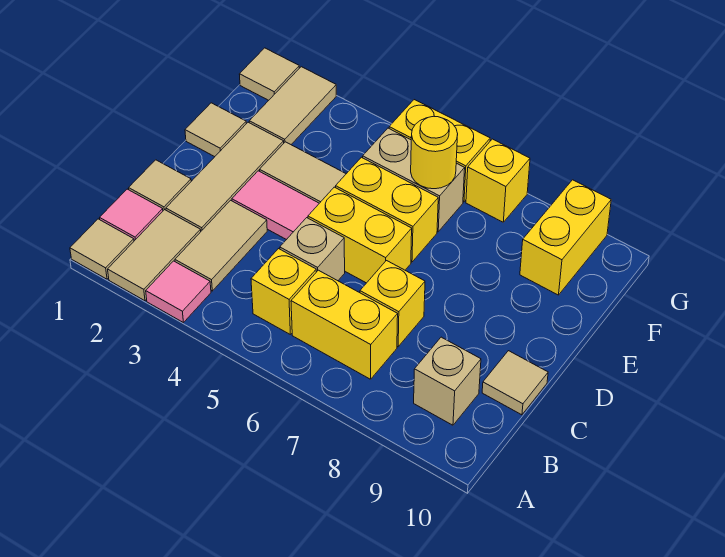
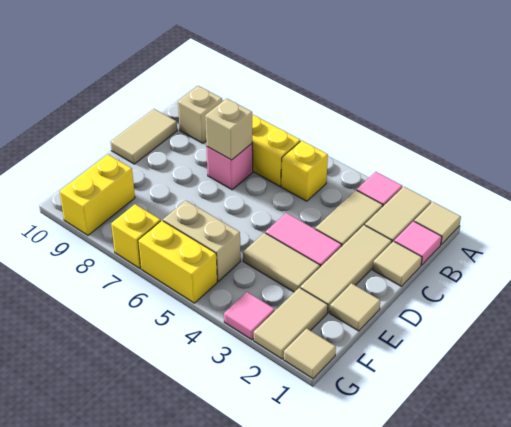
tan brick C5 level 1 -> tan brick C7 level 2
yellow brick C7 level 1 -> pink brick C7 level 1
tan tile C10 level 1 -> tan tile C10:D10 level 1
yellow brick D5:D6 level 1 -> none
yellow brick E5:E6 level 1 -> none
yellow round brick F6 level 2 -> none
none -> pink tile G3 level 1

